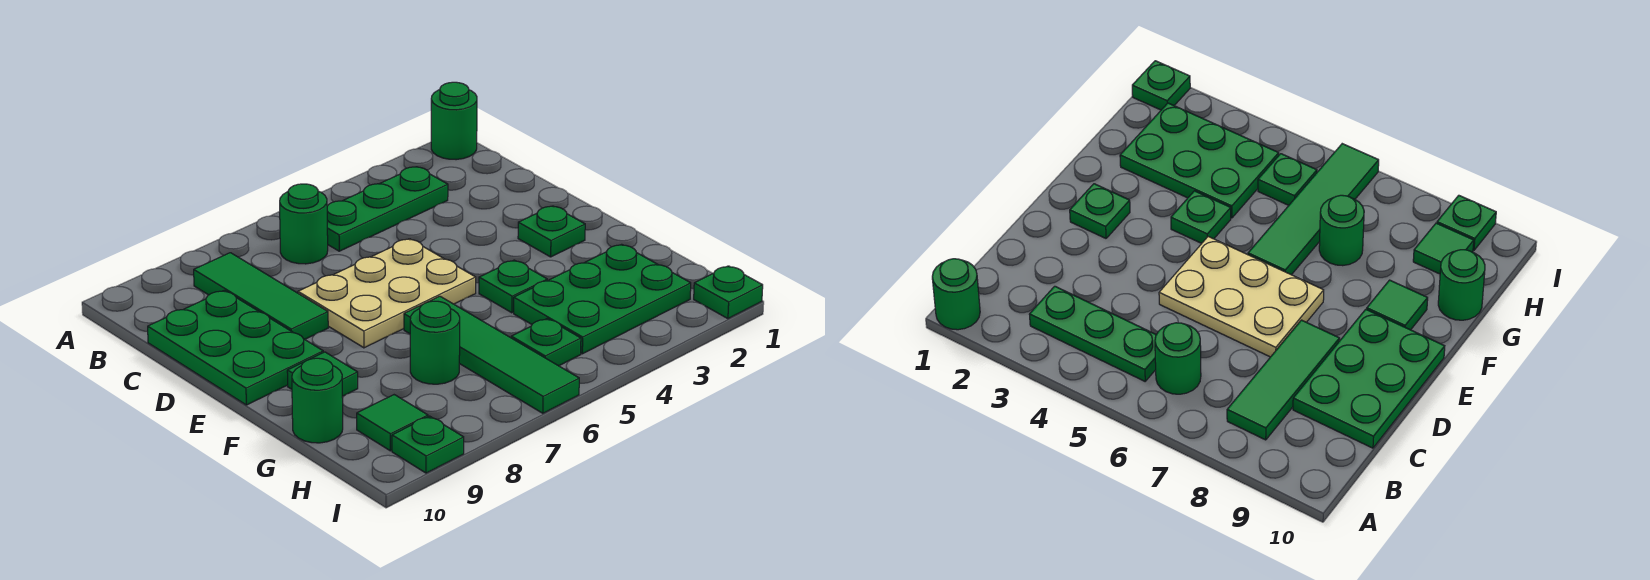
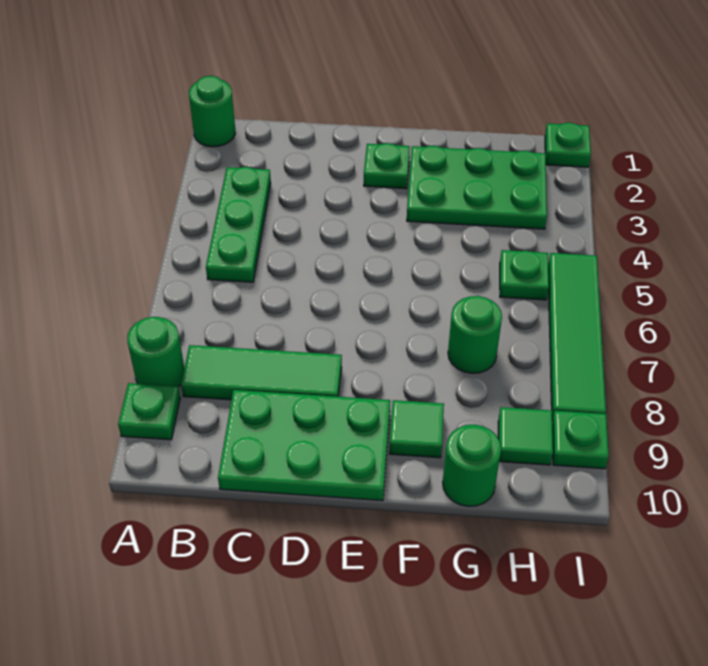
green round brick B6 level 1 -> green round brick A8 level 1
tan plate D5:E7 level 1 -> none
green plate F4 level 1 -> green plate A9 level 1
green tile F6:I6 level 1 -> green tile I5:I8 level 1
green plate G2:H4 level 1 -> green plate F2:H3 level 1

